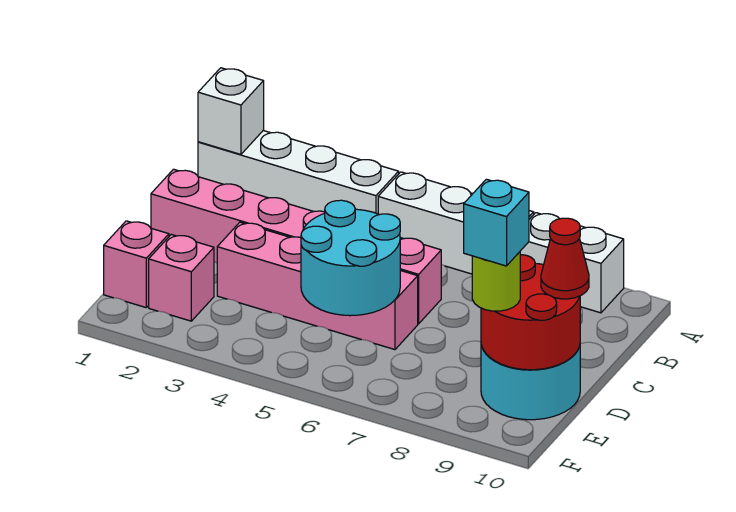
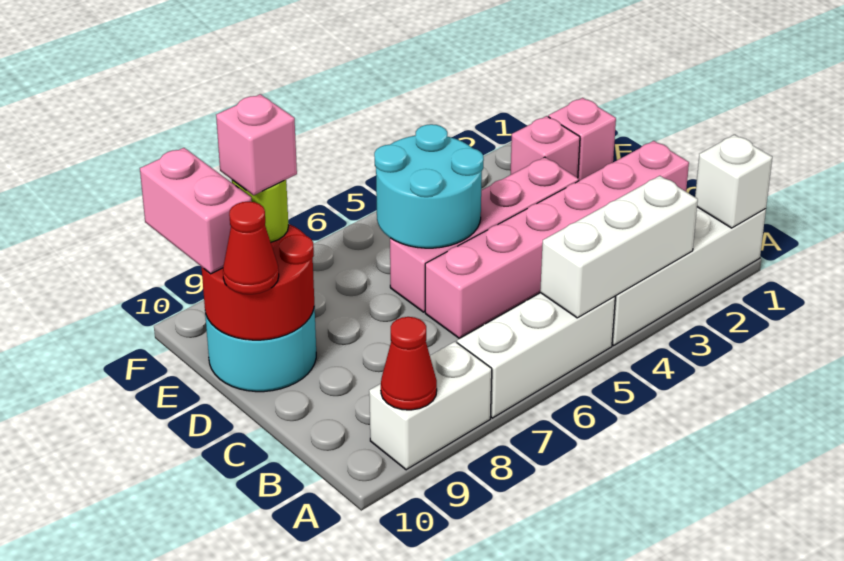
none -> white brick A3:A5 level 2
none -> red cone A9 level 2
cyan brick E9 level 4 -> pink brick E9 level 4
none -> pink brick E10:F10 level 3

